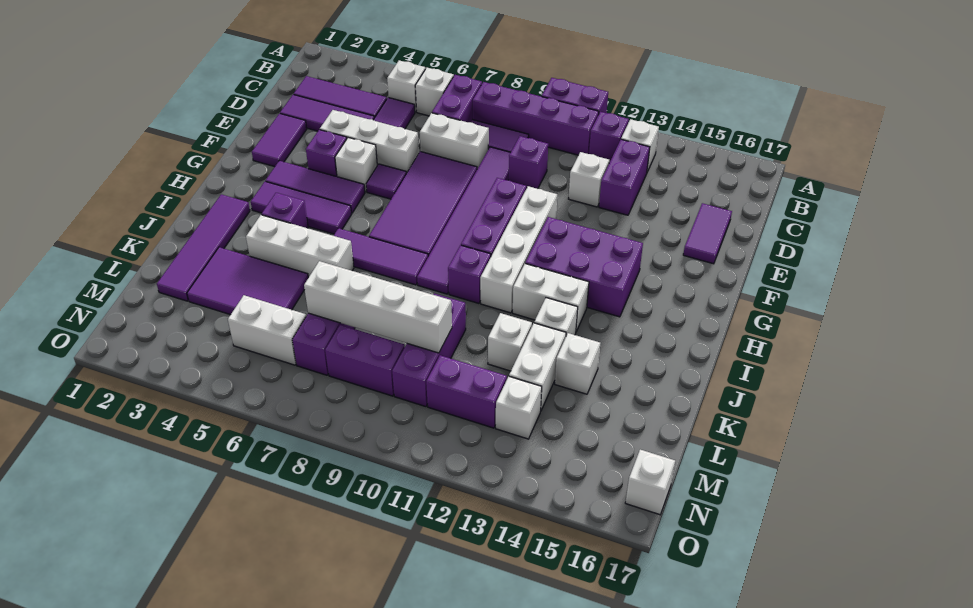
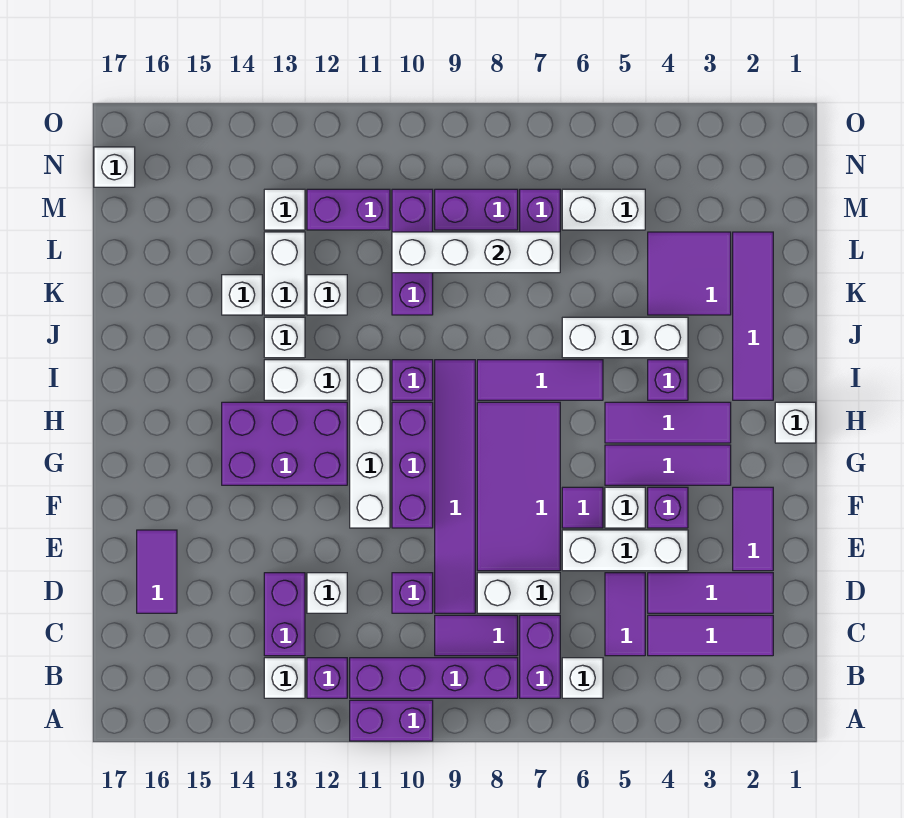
white brick B5 level 1 -> white brick H1 level 1
purple tile K3:L5 level 1 -> purple tile K3:L4 level 1

